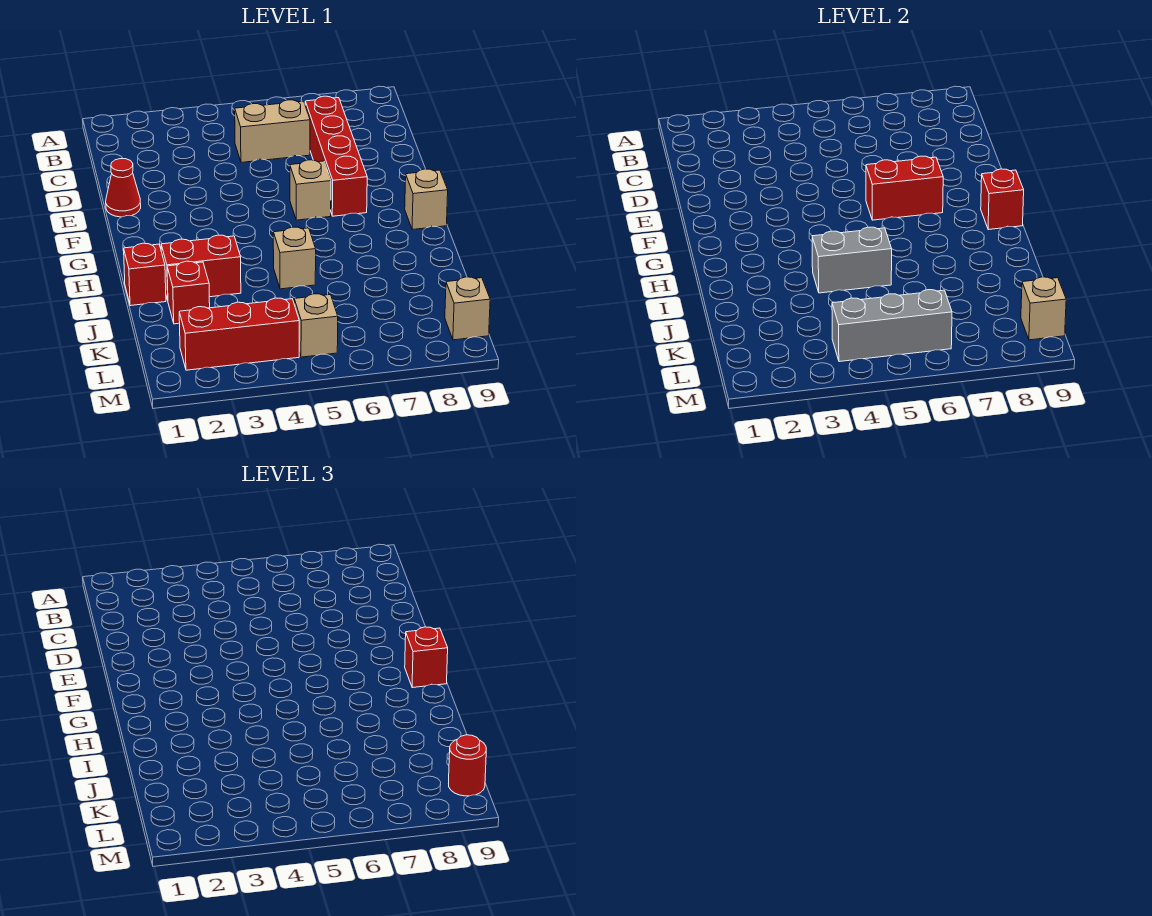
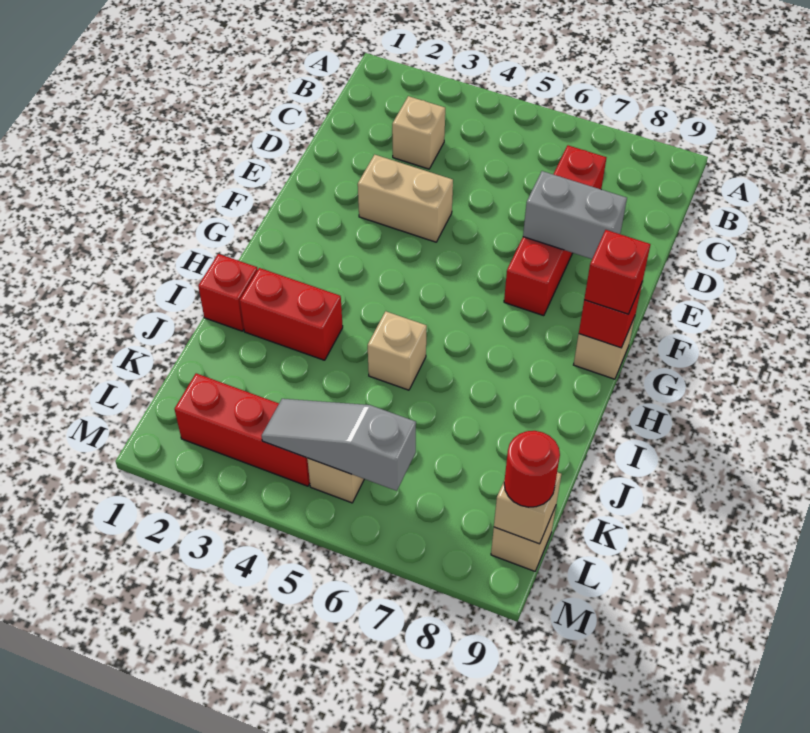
tan brick C5:C6 level 1 -> tan brick E3:E4 level 1
red cone E1 level 1 -> none
tan brick F6 level 1 -> tan brick C3 level 1
red brick F6:F7 level 2 -> none
grey brick I4:I5 level 2 -> grey brick E7:E8 level 2
red brick J2 level 1 -> none
grey brick L4:L6 level 2 -> grey slope L4:L6 level 2 top 6

